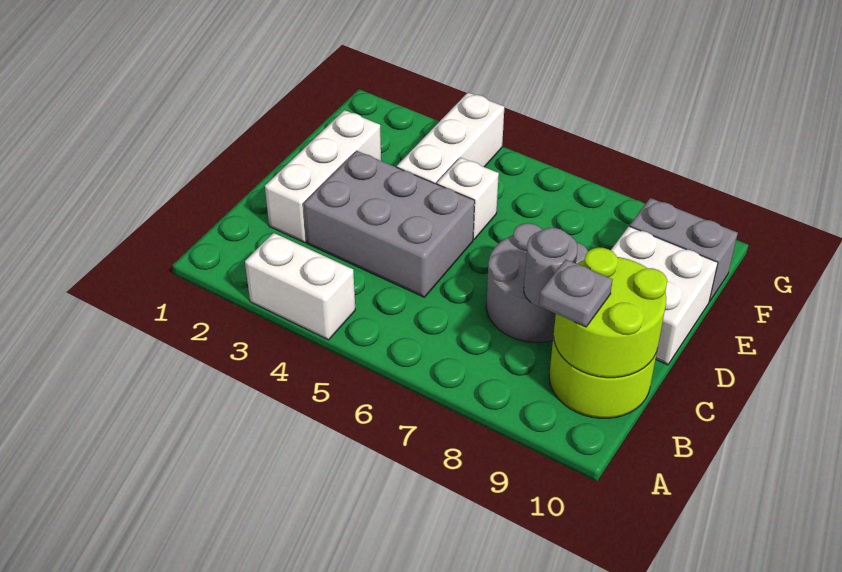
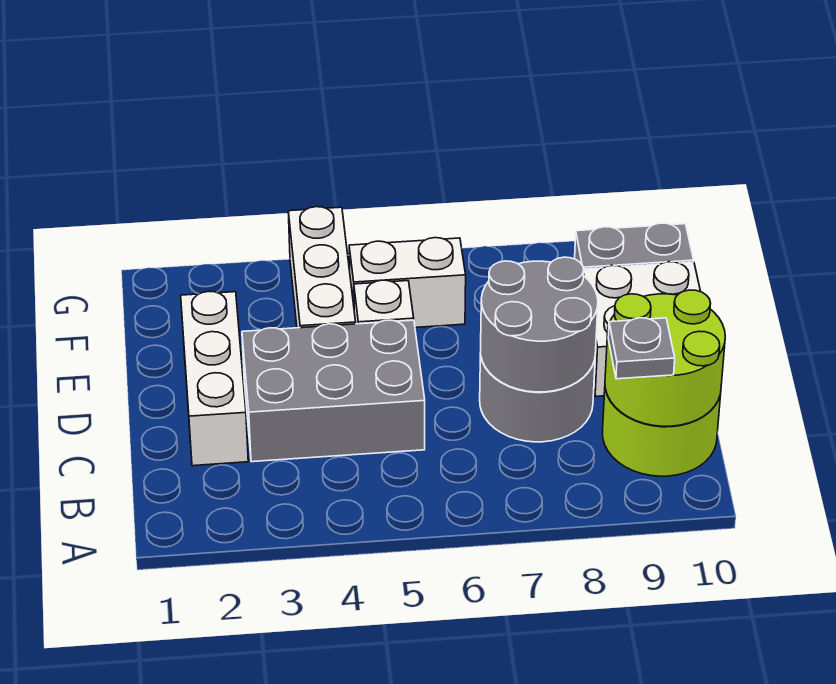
white brick A3:A4 level 1 -> white brick F5:F6 level 1
grey round brick C8 level 2 -> grey round brick C7:D8 level 2

